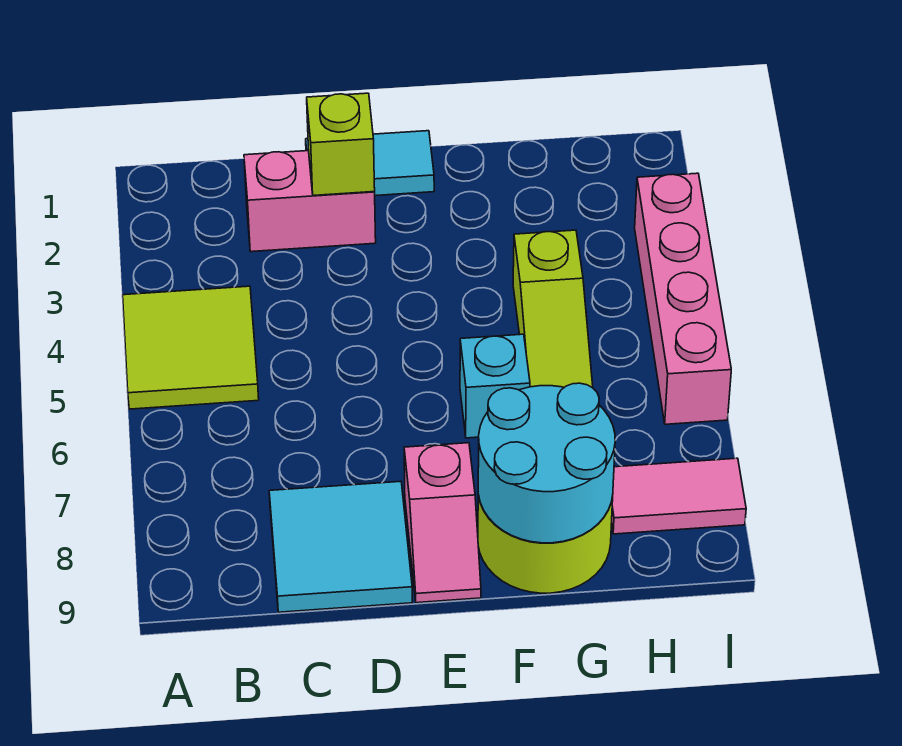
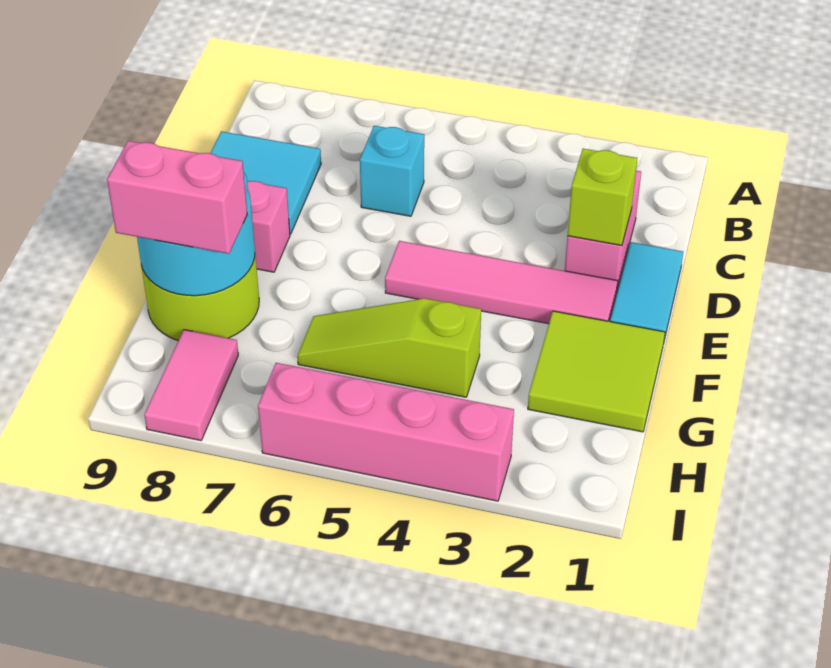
lime tile A4:B5 level 1 -> lime tile F1:G2 level 1
none -> pink tile E2:E5 level 1
cyan brick F6 level 1 -> cyan brick C6 level 1
none -> pink brick G8:G9 level 3

